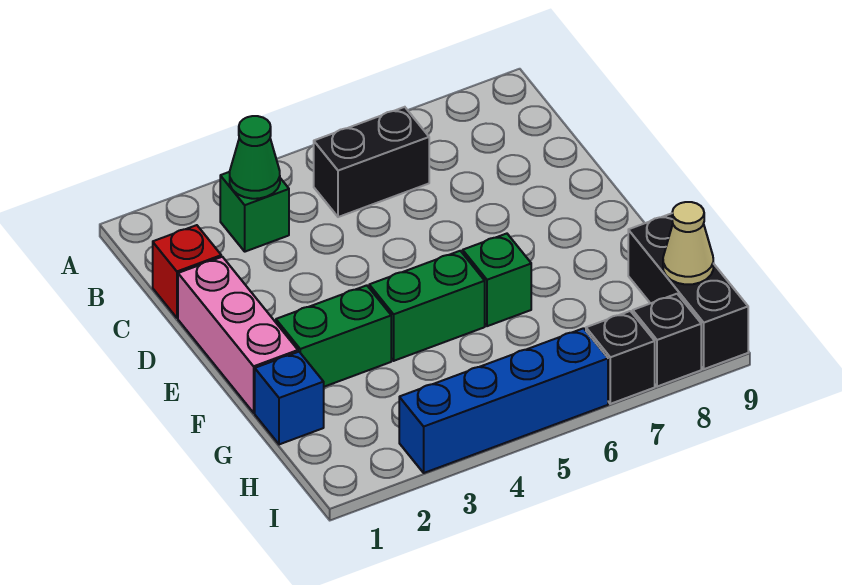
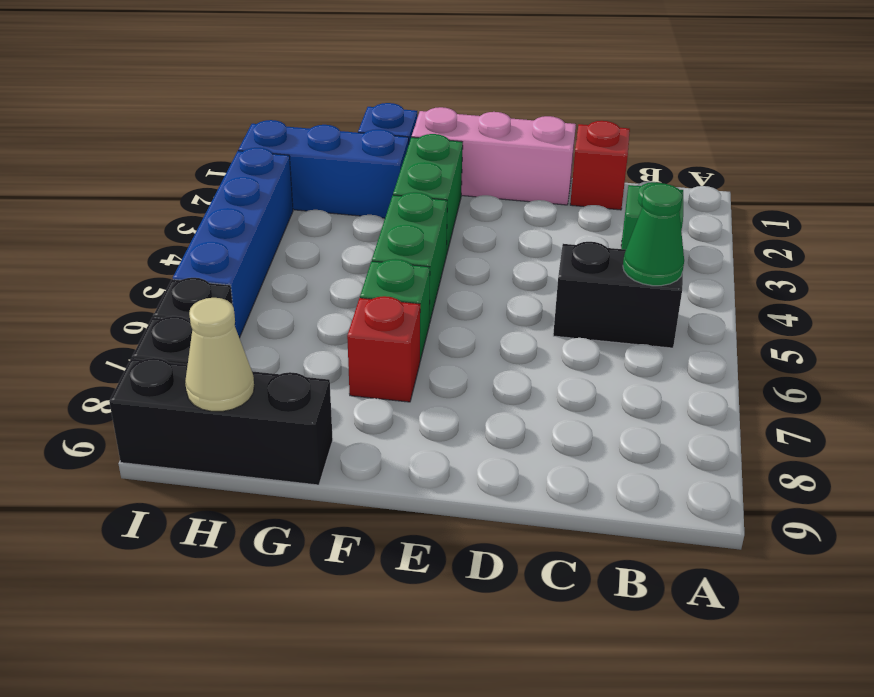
green cone B3 level 2 -> green cone B5 level 2
black brick B5:B6 level 1 -> black brick B5:C5 level 1
none -> red brick F7 level 1
none -> blue brick G2:I2 level 1

